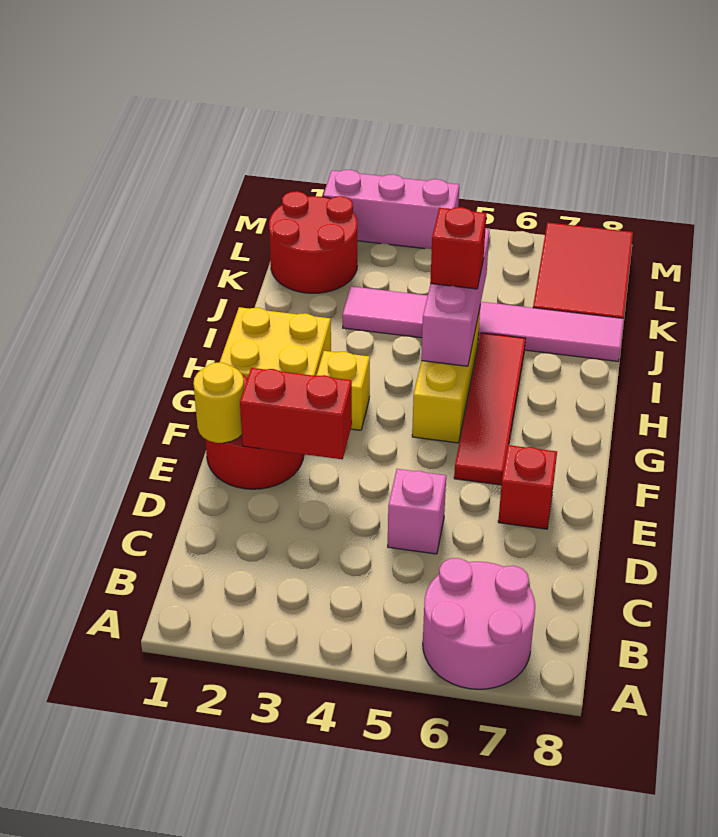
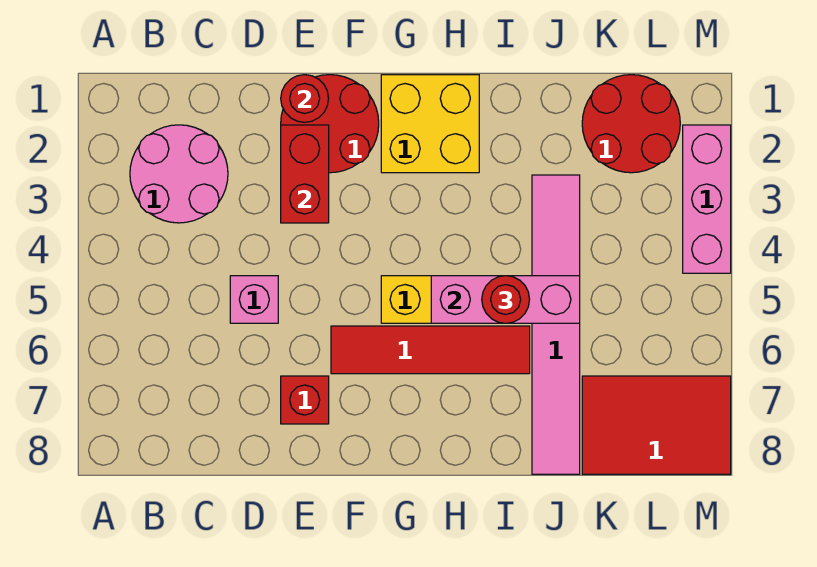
pink round brick A6:B7 level 1 -> pink round brick B2:C3 level 1
yellow round brick E1 level 2 -> red round brick E1 level 2
yellow brick G3 level 1 -> none
red brick I5 level 3 -> red round brick I5 level 3

